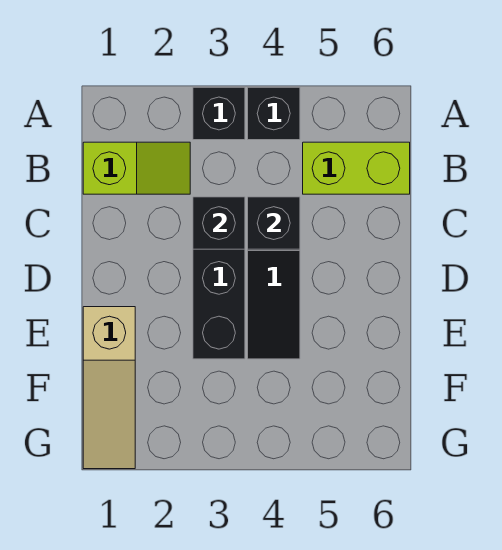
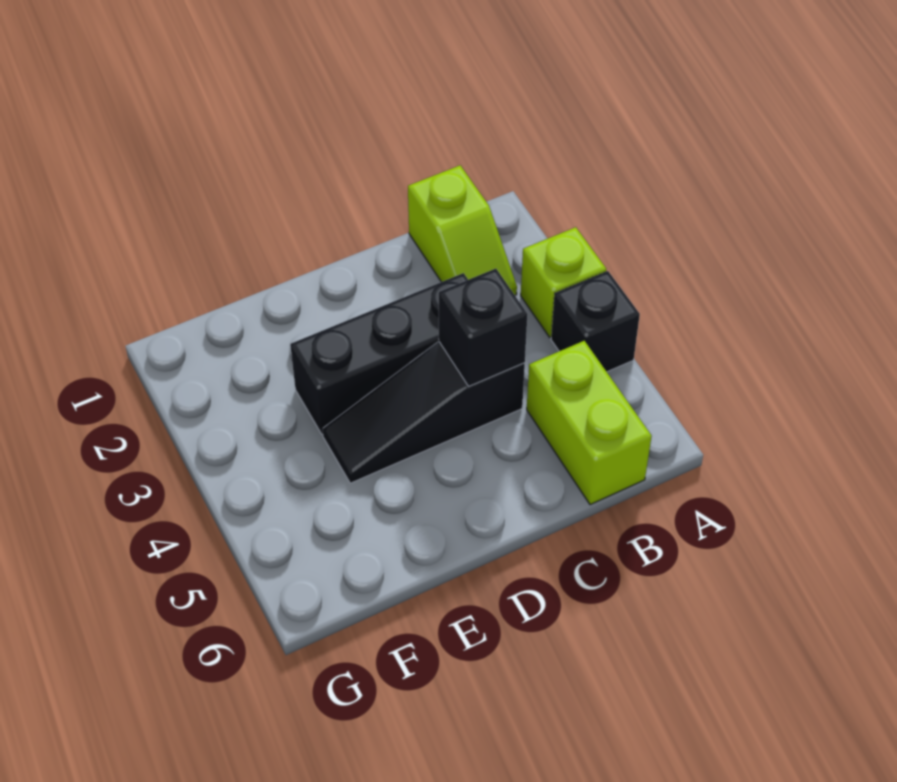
black brick A3 level 1 -> lime brick A3 level 1
black brick C3 level 2 -> none
tan slope E1:G1 level 1 top E -> none

